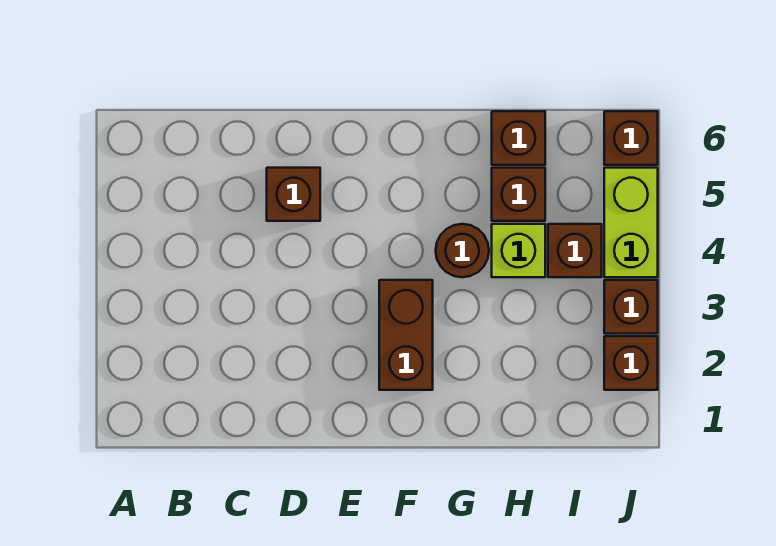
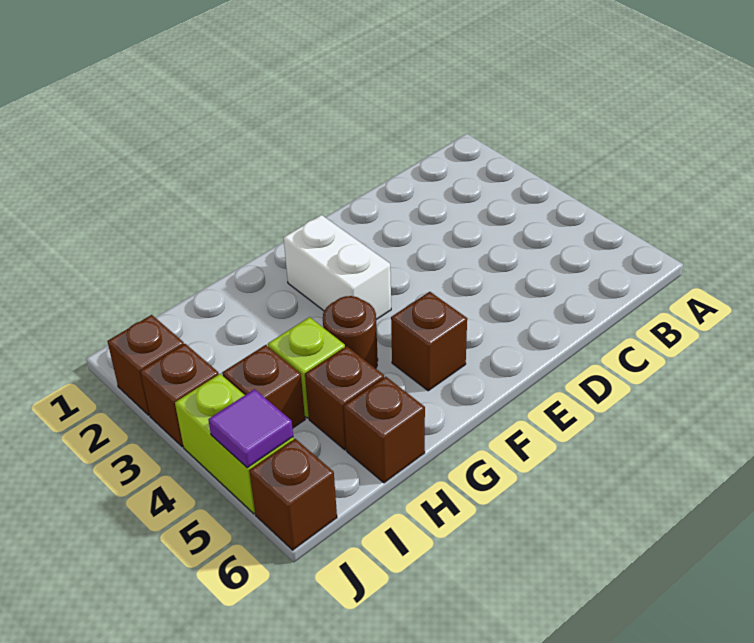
brown brick D5 level 1 -> brown brick F5 level 1
brown brick F2:F3 level 1 -> white brick F2:F3 level 1
none -> purple tile J5 level 2

